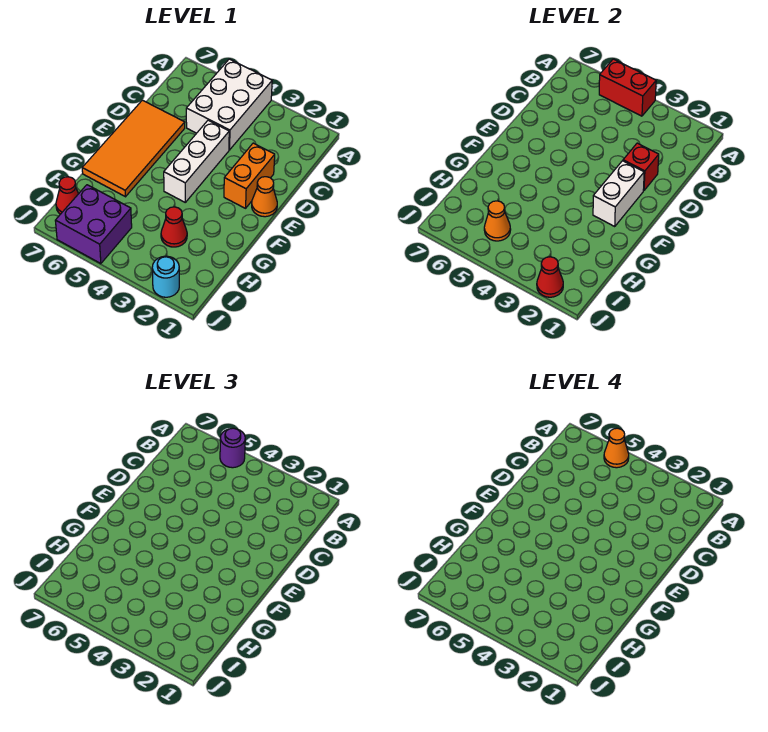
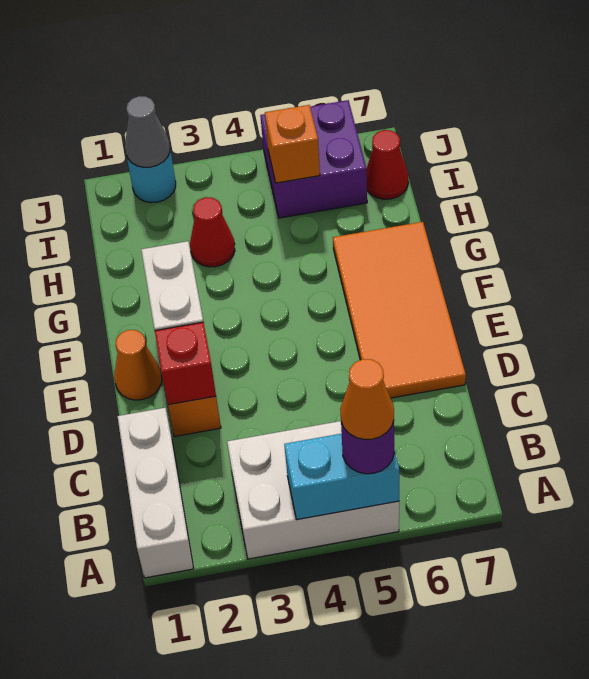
white brick A4:C5 level 1 -> white brick A3:B5 level 1
red brick A4:A5 level 2 -> cyan brick A4:A5 level 2
white brick D4:F4 level 1 -> white brick A1:C1 level 1
orange cone I5 level 2 -> orange brick I5 level 2
red cone J2 level 2 -> grey cone J2 level 2

